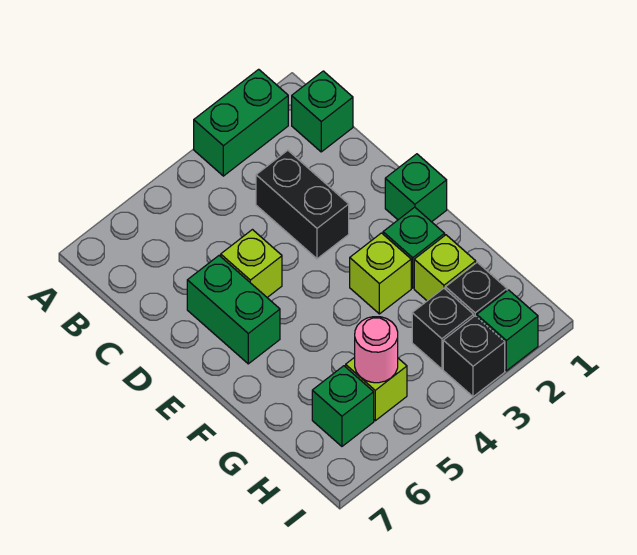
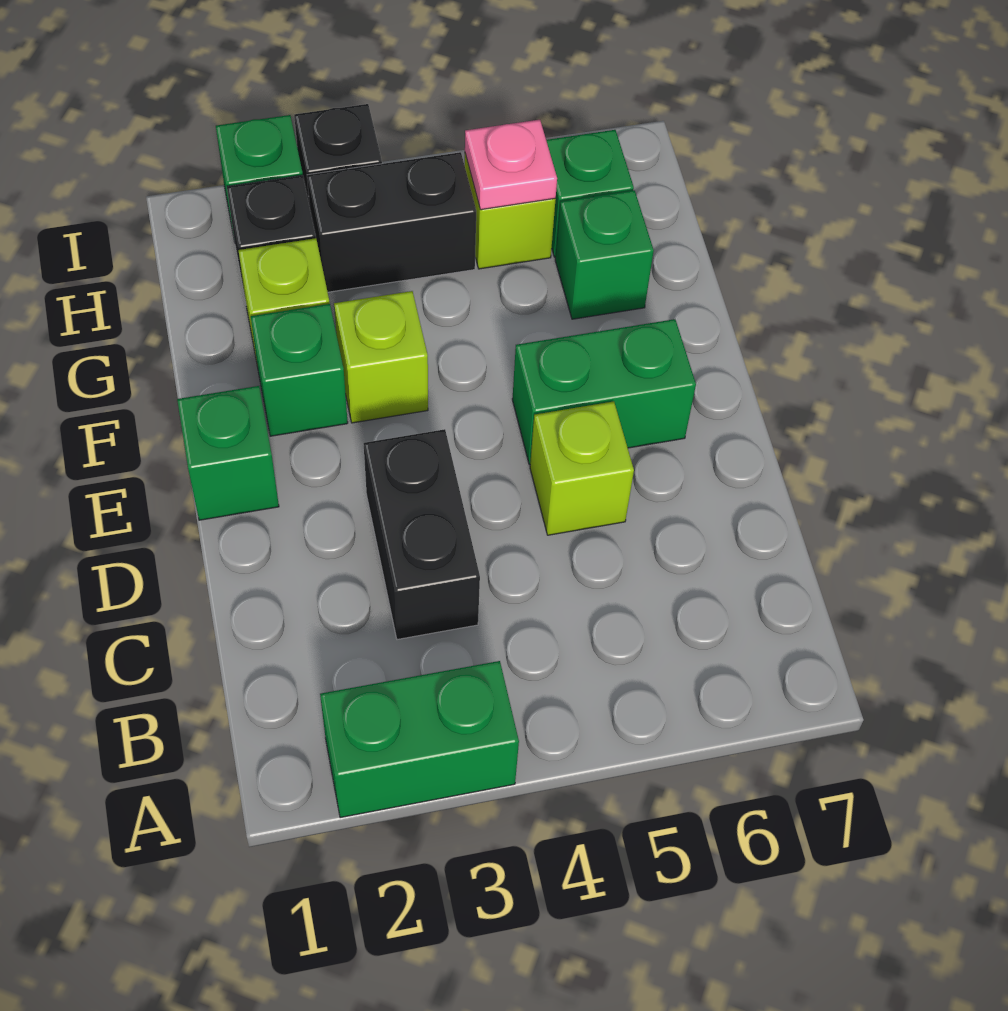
green brick B1 level 1 -> green brick G6 level 1
green brick D6:E6 level 1 -> green brick E5:E6 level 1
black brick H3 level 1 -> black brick H3:H4 level 1
pink round brick H5 level 2 -> pink plate H5 level 2

